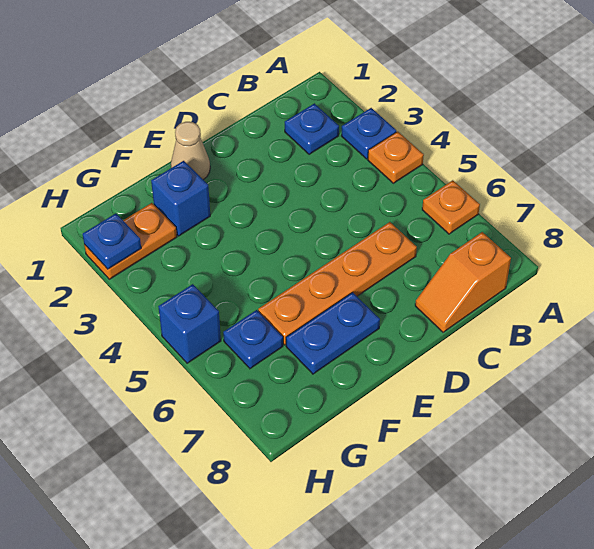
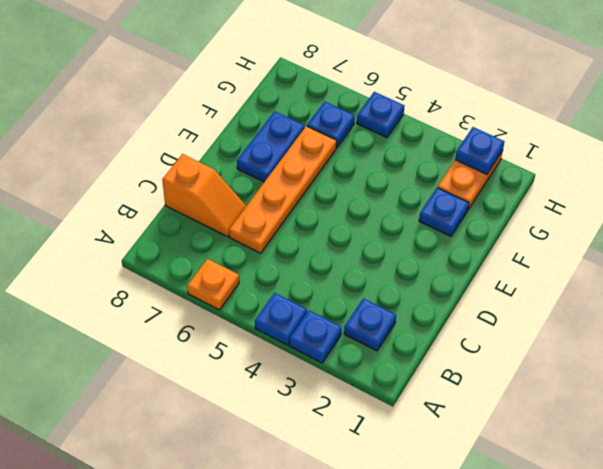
orange plate A4 level 1 -> blue plate A4 level 1
orange slope B8:C8 level 1 top B -> orange slope C7:C8 level 1 top 8
tan cone E1 level 1 -> none
blue brick F2 level 1 -> blue plate F2 level 1
blue brick H5 level 1 -> blue plate H5 level 1

